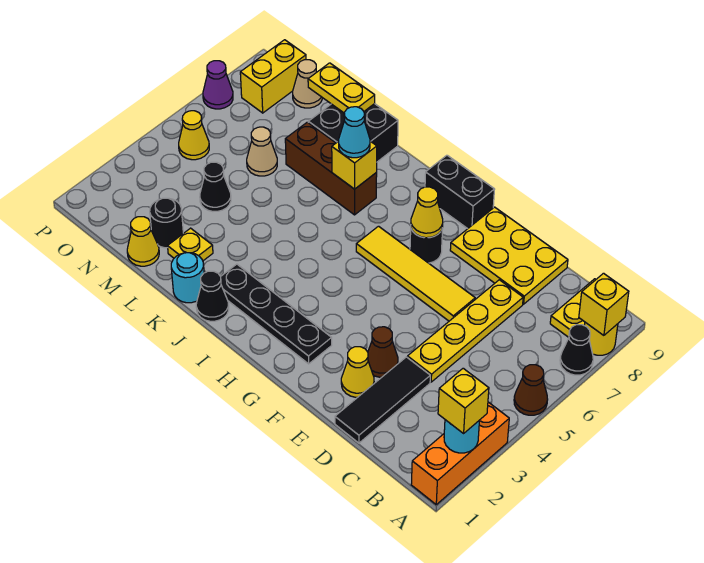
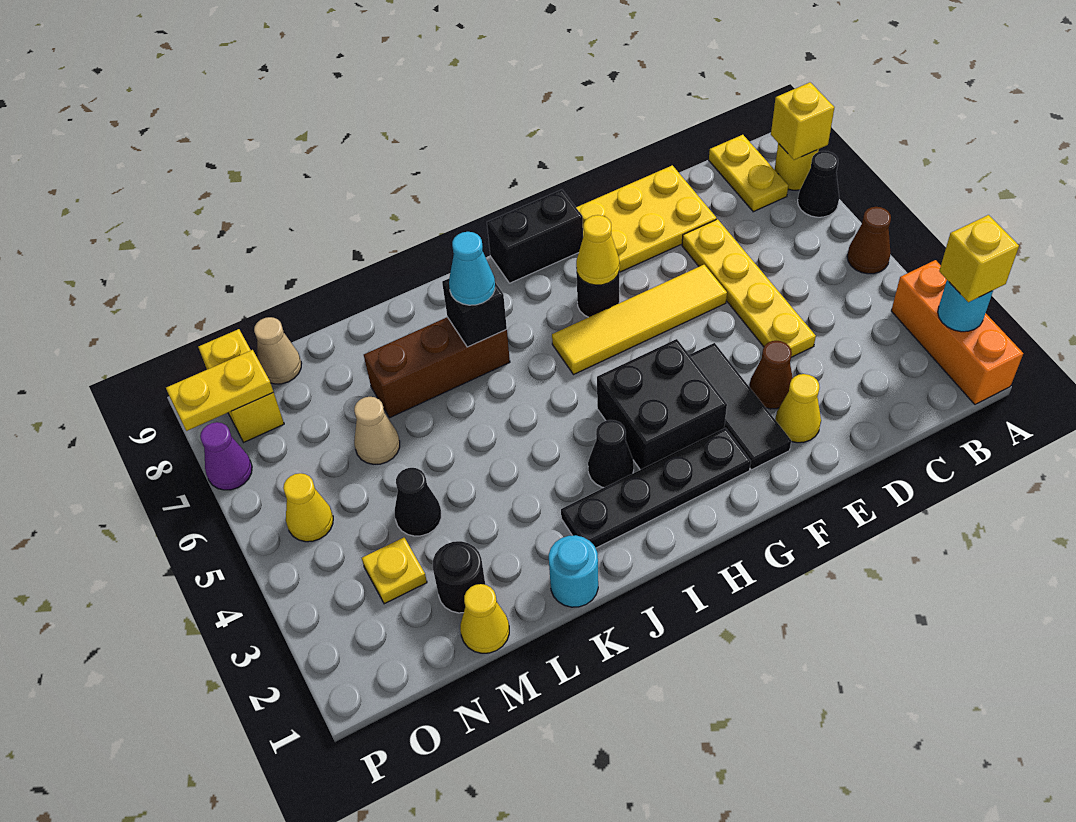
black tile D1:D3 level 1 -> black tile F2:F4 level 1
black cone J1 level 1 -> black cone I3 level 1
yellow brick J7 level 2 -> black brick J7 level 2
black brick K8:L9 level 1 -> black brick G3:H4 level 1
yellow plate L2 level 1 -> yellow plate N3 level 1
yellow plate L9:M9 level 2 -> yellow plate O8:P8 level 2

